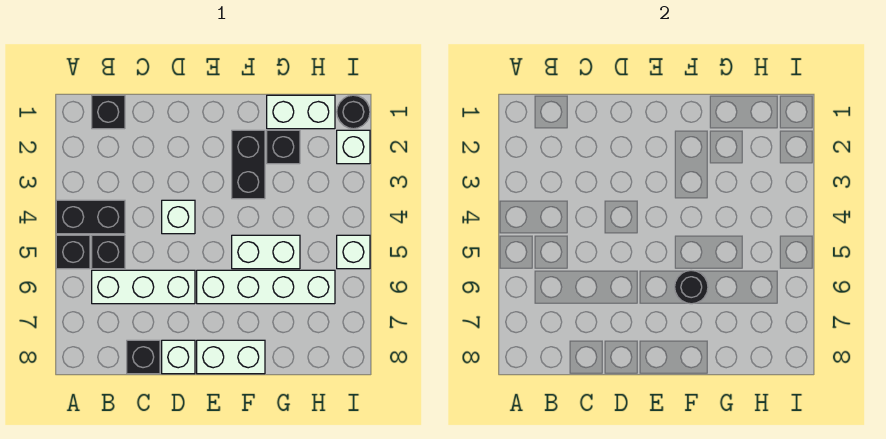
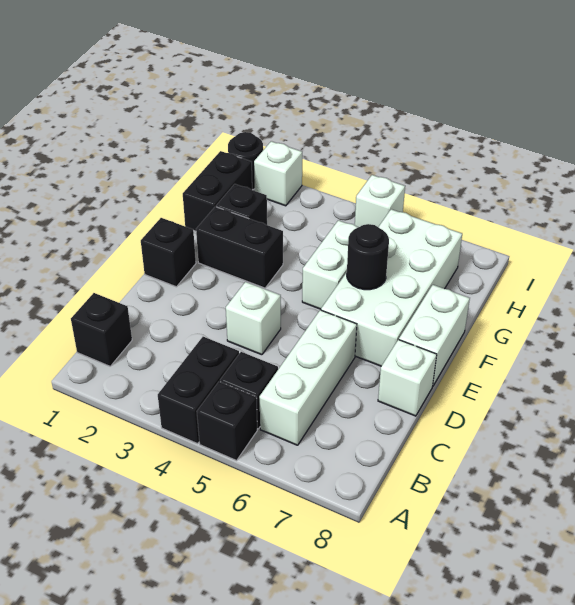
black brick C8 level 1 -> black brick E1 level 1
white brick E6:H6 level 1 -> white brick E6:H7 level 1
white brick G1:H1 level 1 -> black brick G1:H1 level 1

